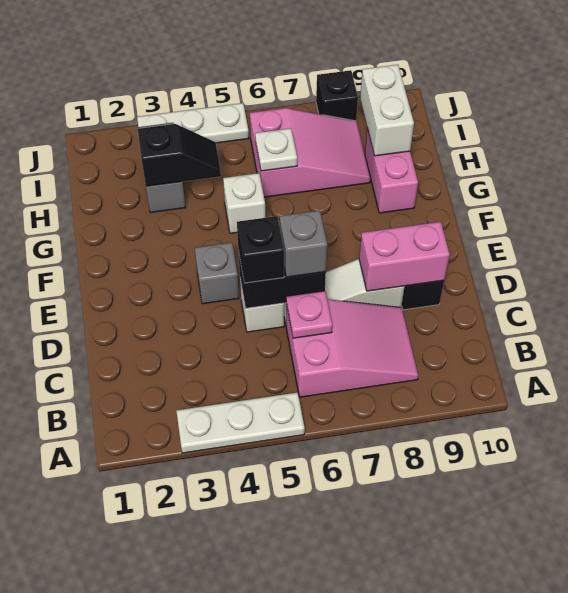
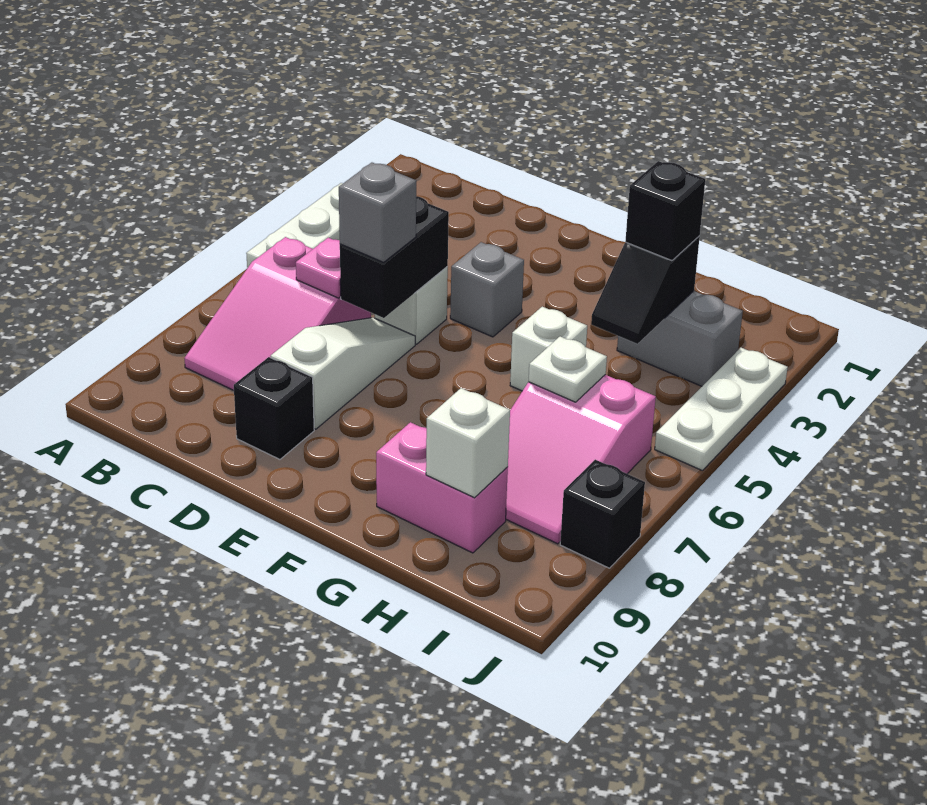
black brick D5 level 3 -> black brick H3 level 3
pink brick D8:D9 level 2 -> none
white brick H9:I9 level 2 -> white brick H9 level 2

